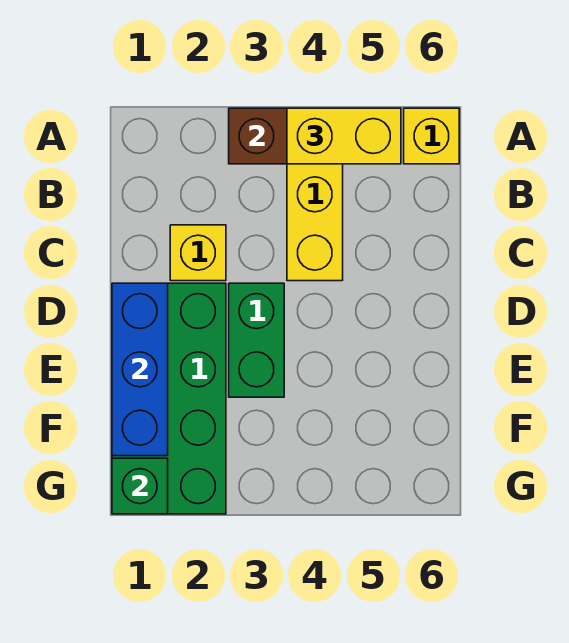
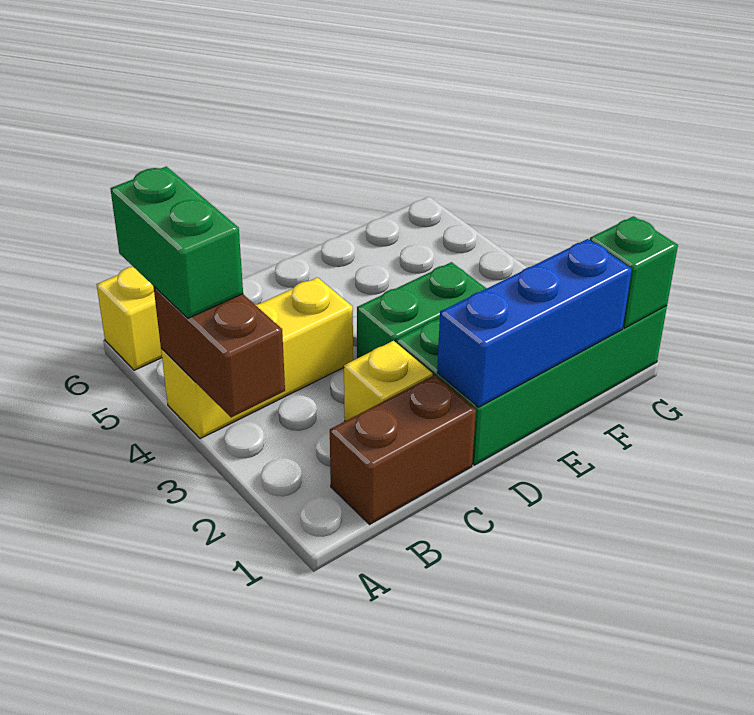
yellow brick A4:A5 level 3 -> green brick A4:A5 level 3
none -> brown brick B1:C1 level 1

